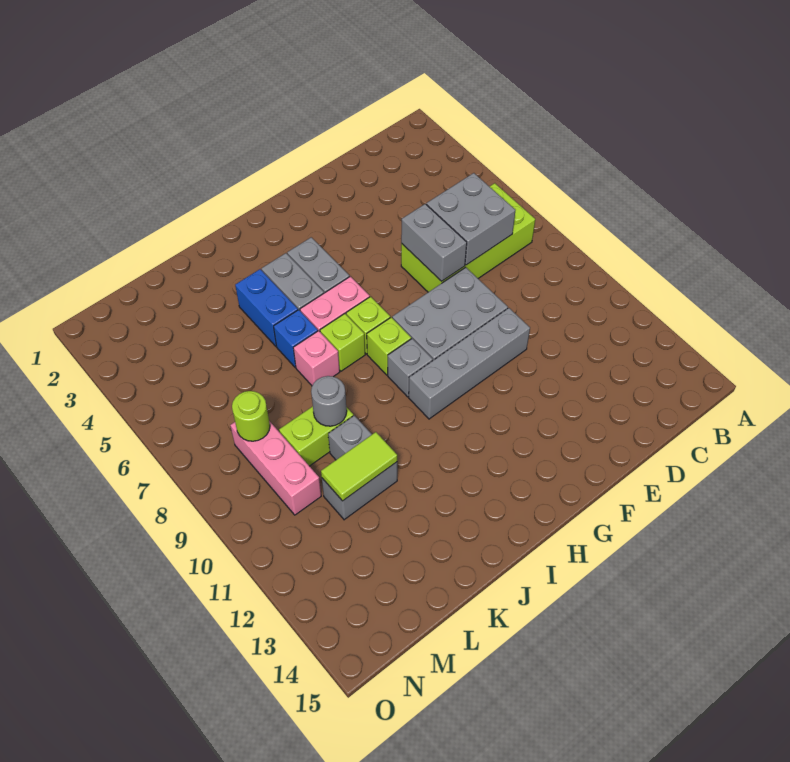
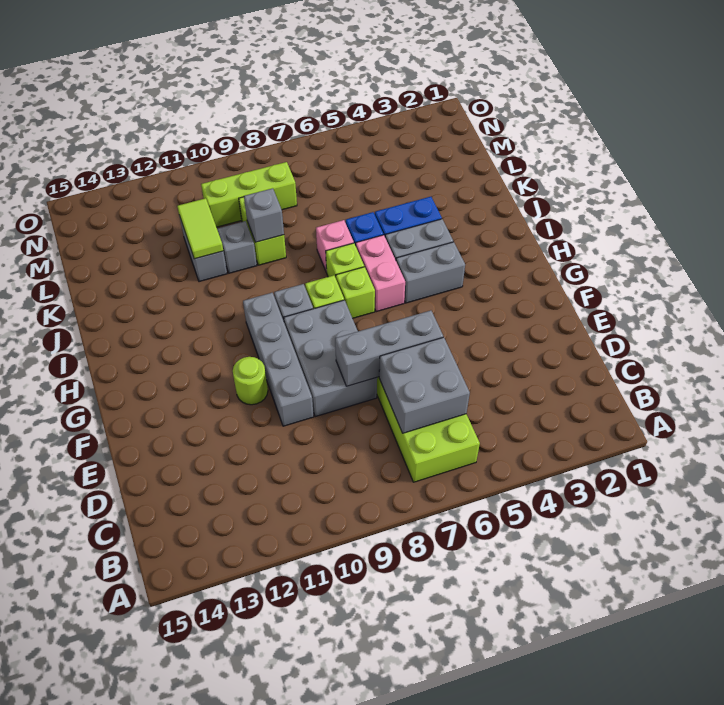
grey brick E6:E7 level 2 -> grey brick E6:E8 level 2
grey round brick K9 level 2 -> grey brick K9 level 2
pink brick M8:M10 level 1 -> lime brick M8:M10 level 1
lime round brick M8 level 2 -> lime round brick F11 level 1

